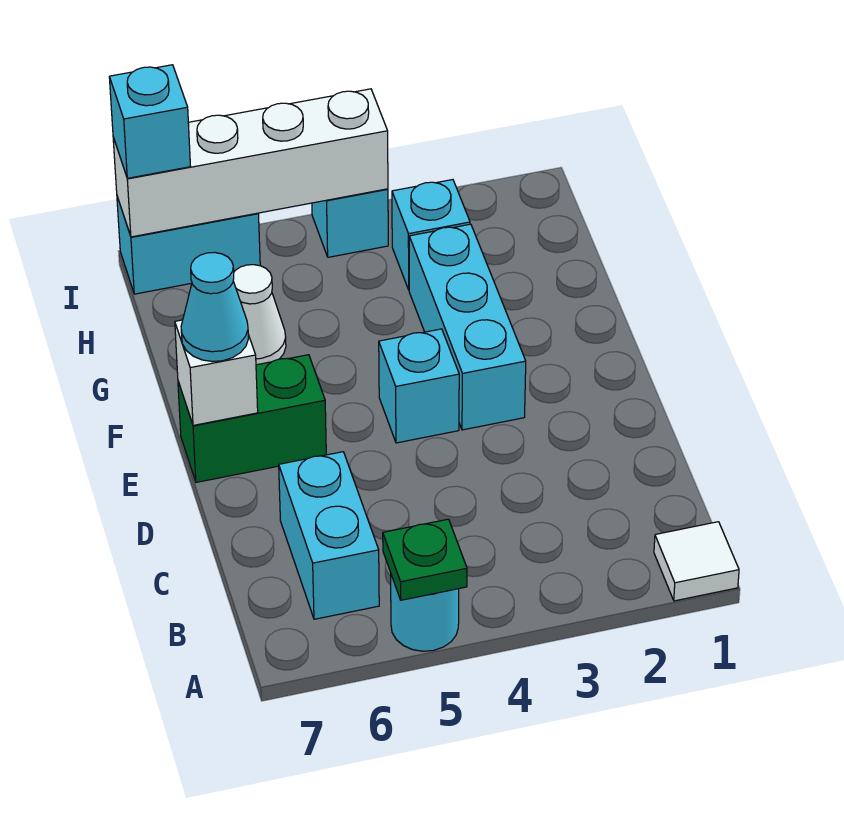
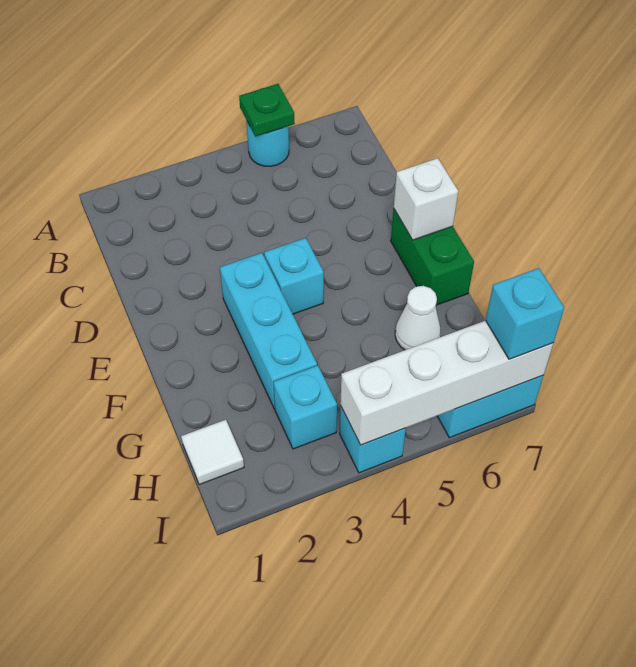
white tile A1 level 1 -> white tile H1 level 1
cyan brick B6:C6 level 1 -> none
green brick E6:E7 level 1 -> green brick E7:F7 level 1
cyan cone E7 level 3 -> none

